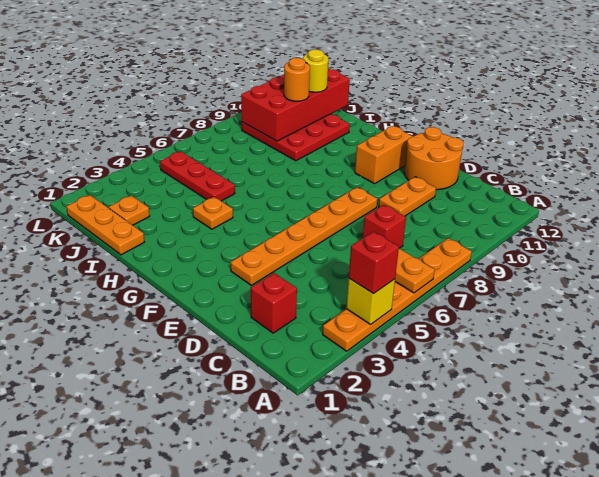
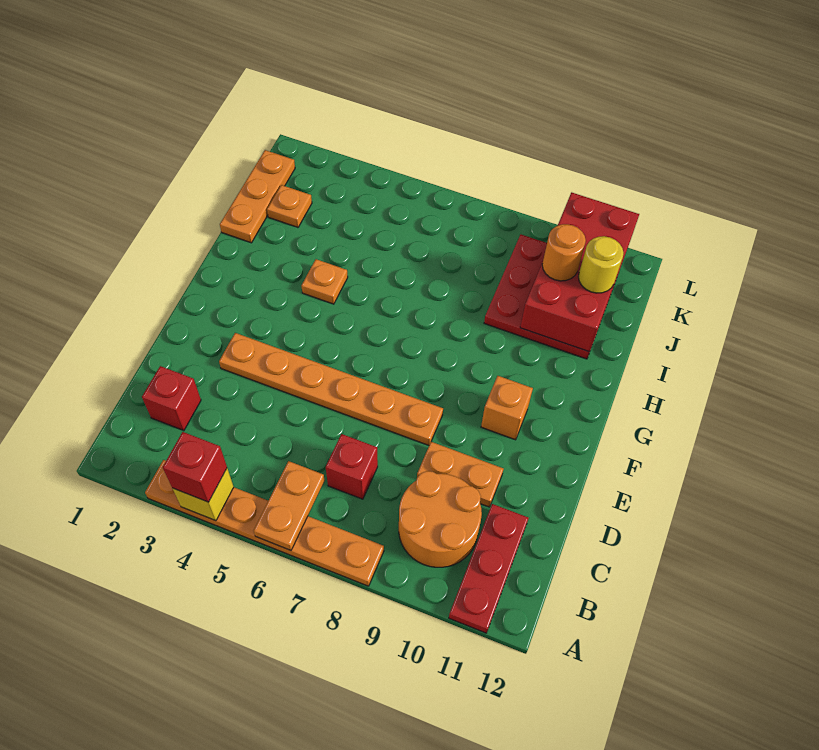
orange round brick D11:E12 level 1 -> orange round brick B9:C10 level 1
orange brick F10:F11 level 1 -> orange brick F10 level 1
red plate I5:K5 level 1 -> red plate A11:C11 level 1
red brick J9:K12 level 2 -> red brick I10:L11 level 2

